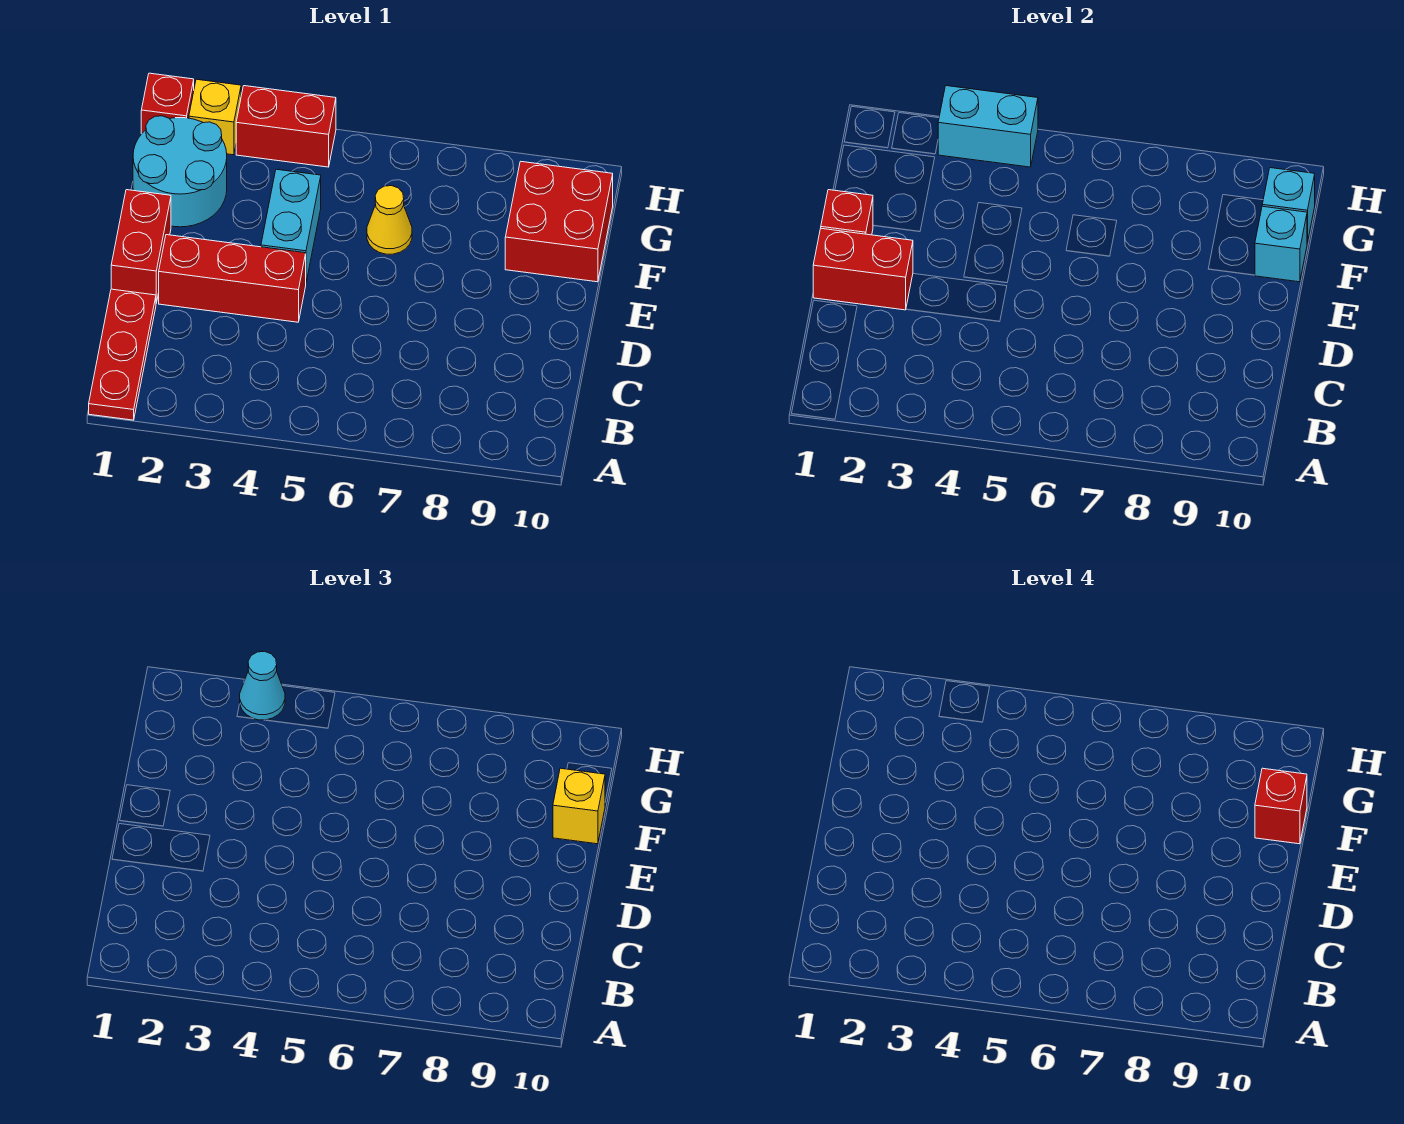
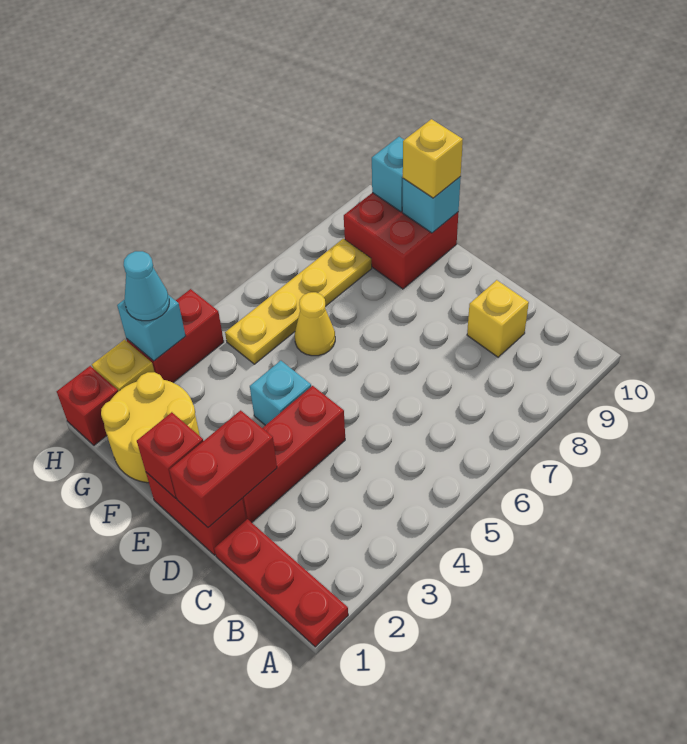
none -> yellow brick C9 level 1
cyan brick E4:F4 level 1 -> cyan brick E4 level 1
cyan round brick F1:G2 level 1 -> yellow round brick F1:G2 level 1
red brick F10 level 4 -> none
none -> yellow plate G5:G8 level 1
cyan brick H3:H4 level 2 -> cyan brick H3 level 2

